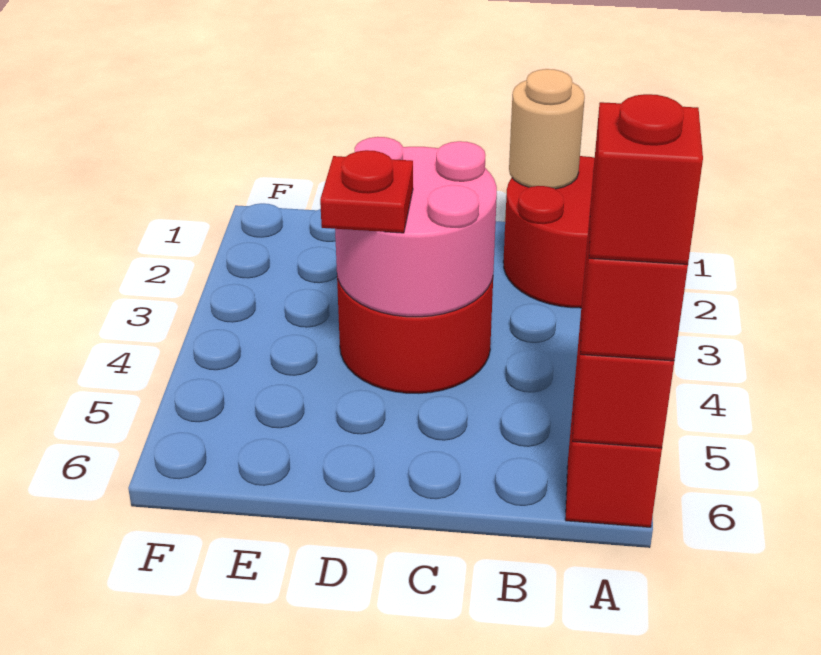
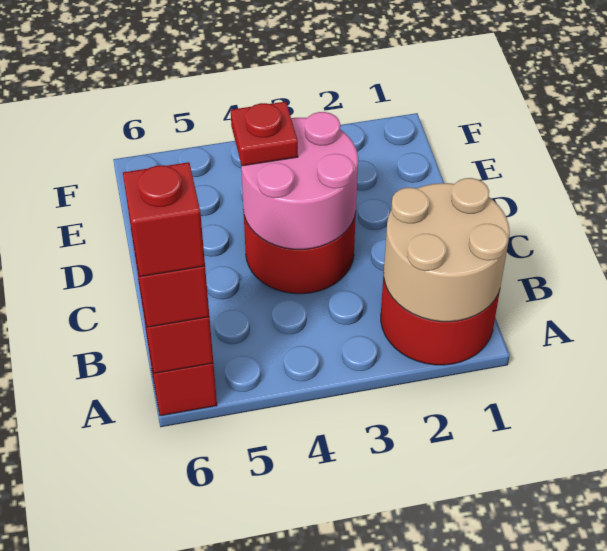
tan round brick B1 level 2 -> tan round brick A1:B2 level 2

